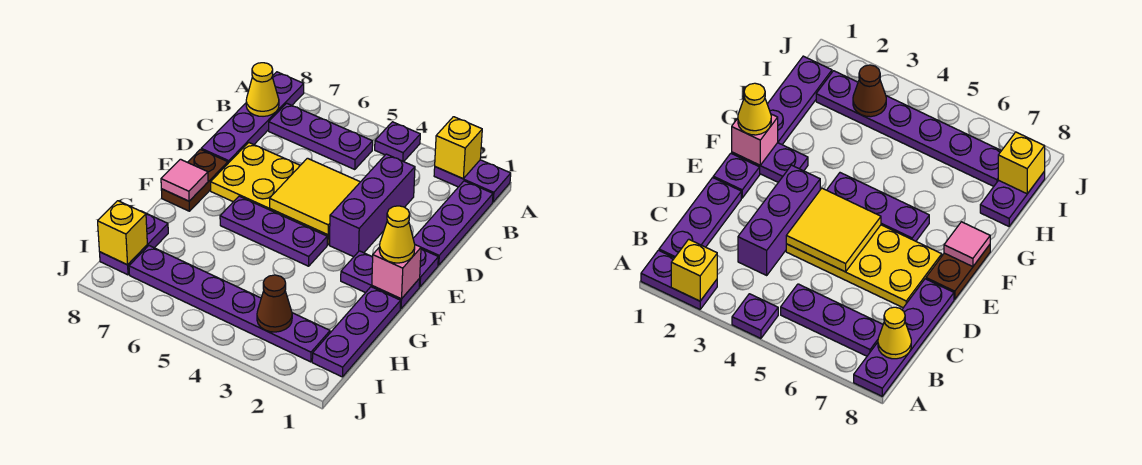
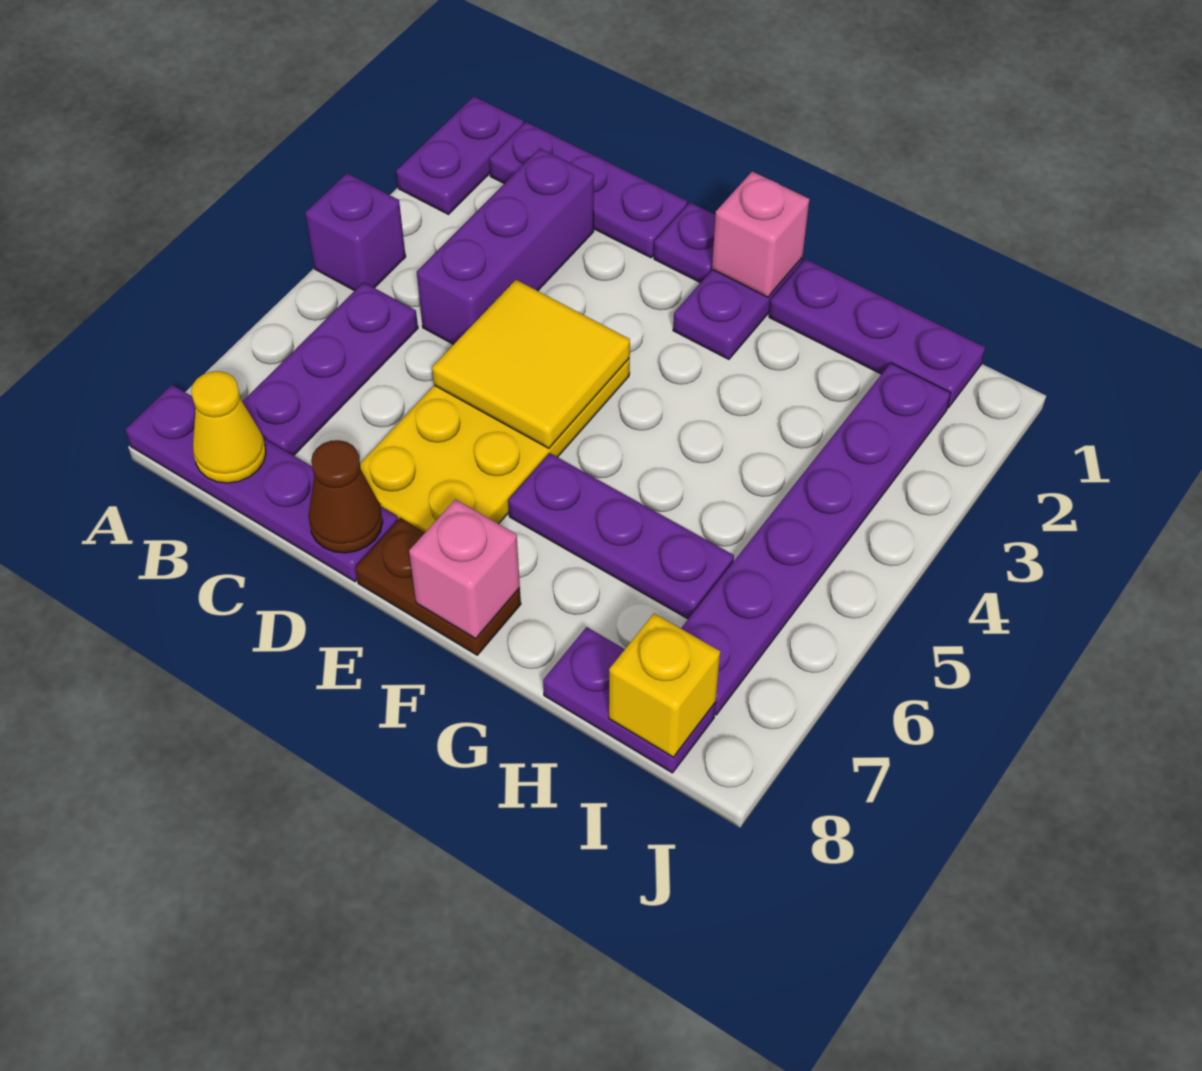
yellow brick A2 level 2 -> none
purple plate A4 level 1 -> purple brick A4 level 1
purple brick C3:E3 level 1 -> purple brick C2:C4 level 1
yellow cone F1 level 3 -> none
purple plate F4:F6 level 1 -> purple plate F6:H6 level 1
pink tile F8 level 2 -> pink brick F8 level 2
brown cone I3 level 2 -> brown cone D8 level 2

